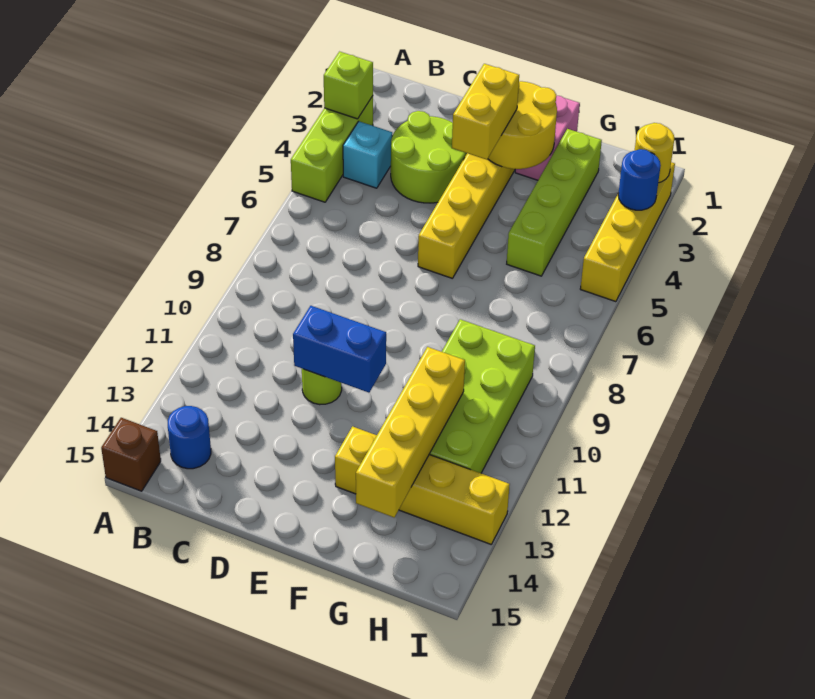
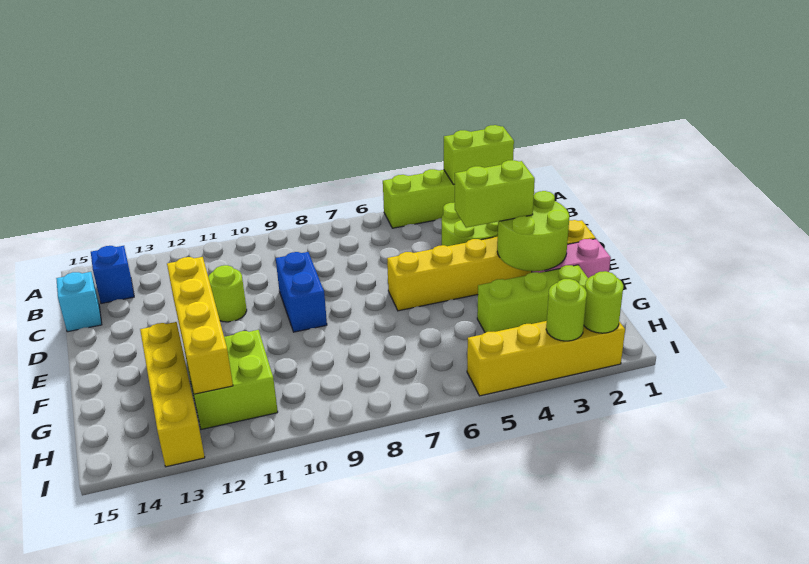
lime brick A3 level 2 -> lime brick A2:A3 level 2
brown brick A15 level 1 -> none
cyan brick B4 level 1 -> cyan brick C15 level 1
blue round brick B14 level 1 -> blue brick B14 level 1
blue brick D11:E11 level 2 -> blue brick D9:E9 level 1
yellow round brick E2:F3 level 2 -> lime round brick E2:F3 level 2
yellow brick E3:E4 level 3 -> lime brick E3:E4 level 3
lime brick G2:G5 level 1 -> lime brick G2:G4 level 1
lime brick G9:H12 level 1 -> lime brick G11:H12 level 1
yellow brick G11:G14 level 2 -> yellow brick E12:H12 level 2
yellow round brick I2 level 2 -> lime round brick I2 level 2
blue round brick I3 level 2 -> lime round brick I3 level 2

